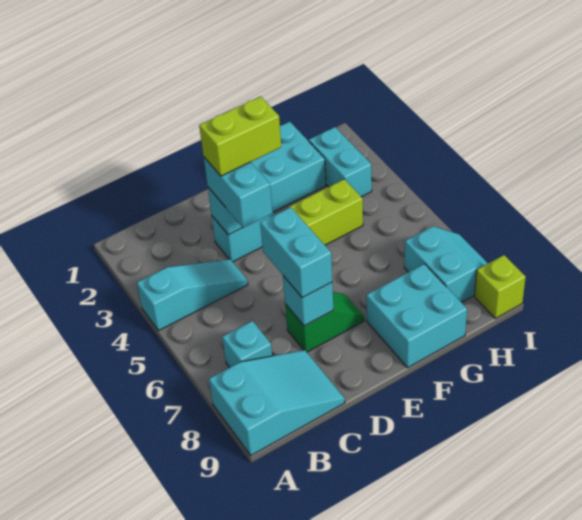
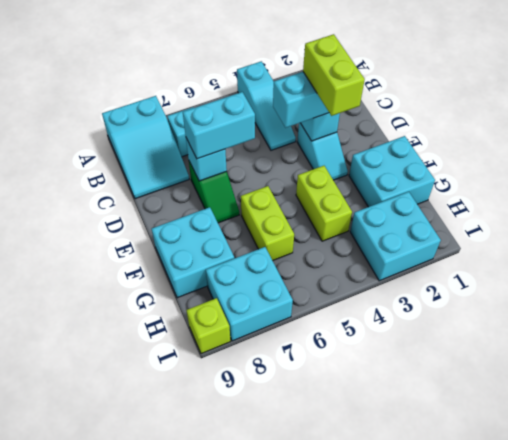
none -> lime brick F6:G6 level 1
cyan brick H2:H3 level 1 -> cyan brick H2:I3 level 1
cyan slope H7:I8 level 1 top H -> cyan brick H7:I8 level 1

